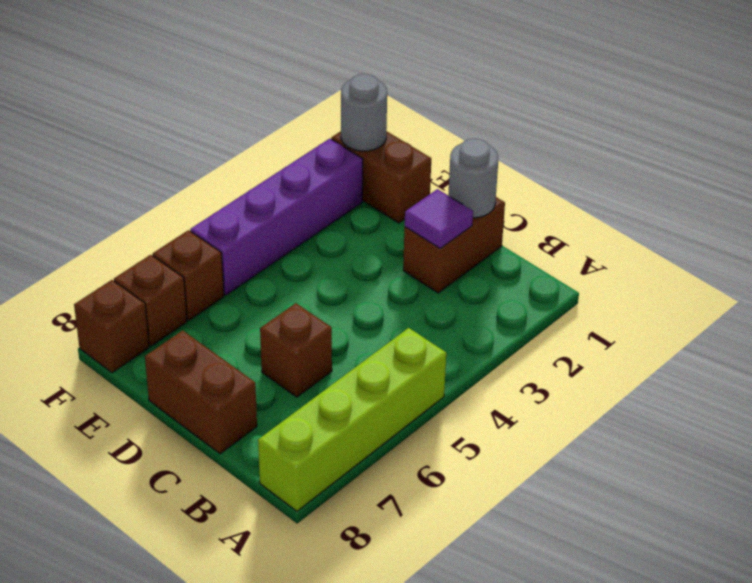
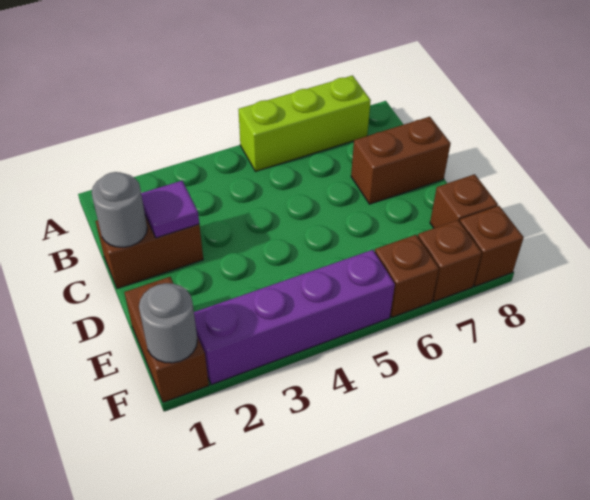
lime brick A5:A8 level 1 -> lime brick A5:A7 level 1
brown brick C6 level 1 -> brown brick E8 level 1
brown brick C8:D8 level 1 -> brown brick C7:C8 level 1

